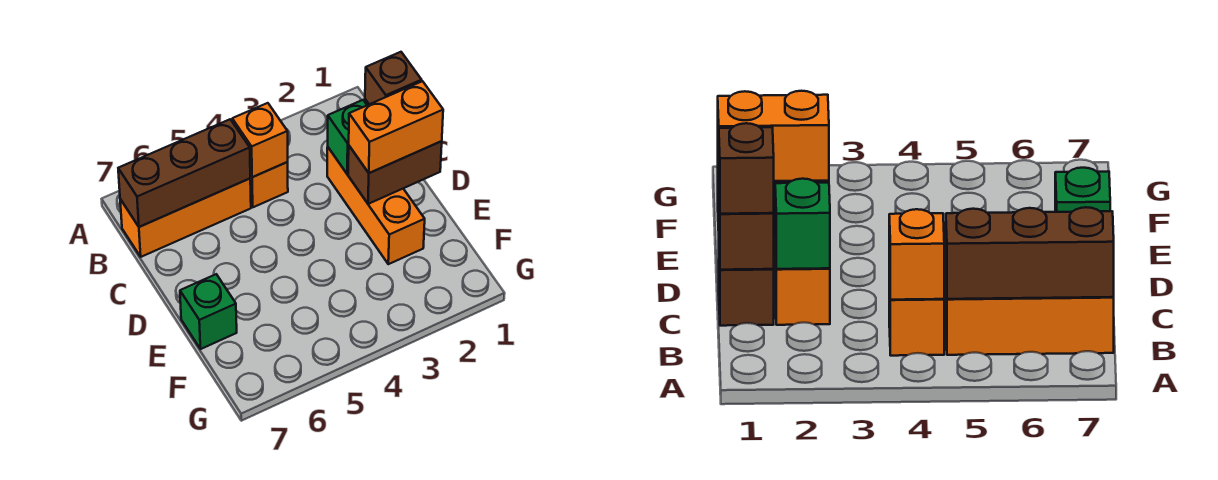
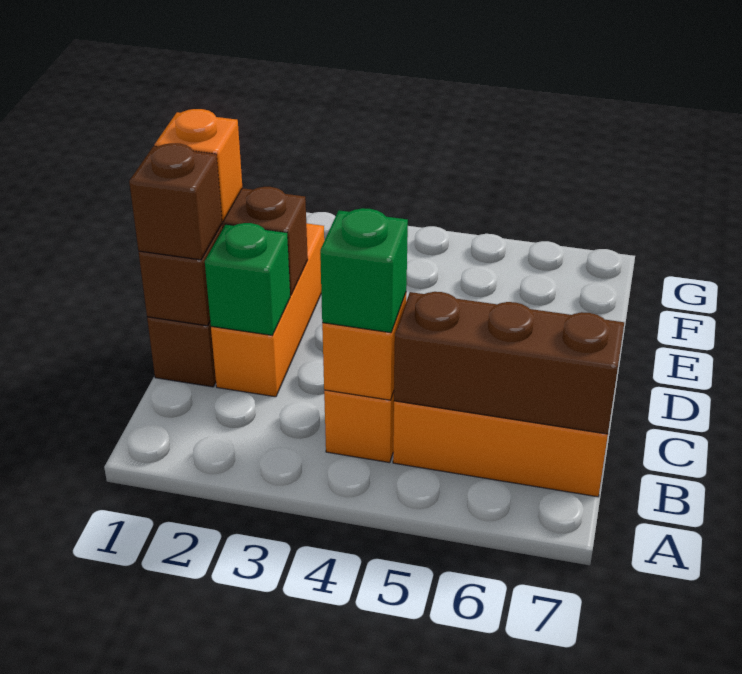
orange brick D1:D2 level 3 -> orange brick D1 level 3
green brick E7 level 1 -> green brick B4 level 3

